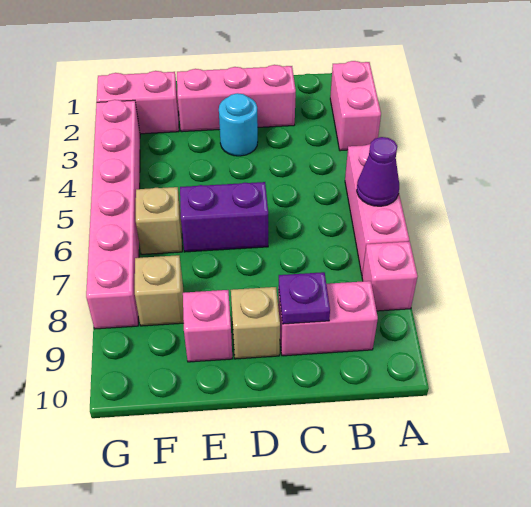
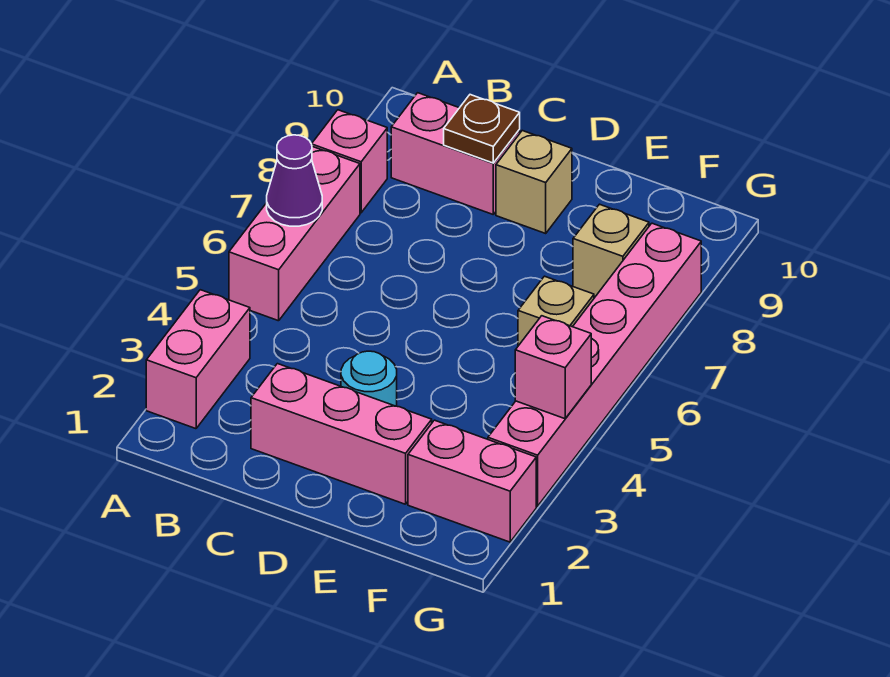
purple plate C9 level 2 -> brown plate C9 level 2
purple brick D6:E6 level 1 -> none
pink brick E9 level 1 -> pink brick G4 level 2

